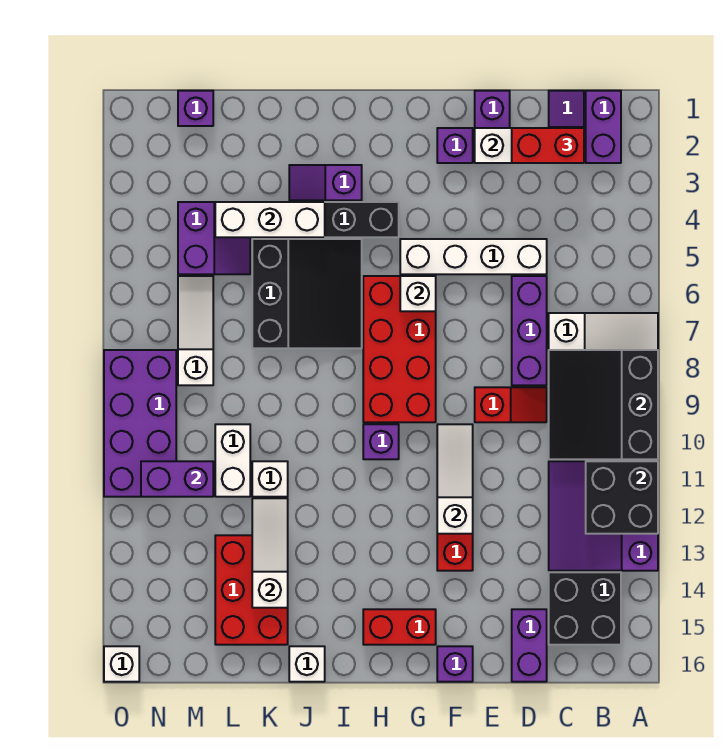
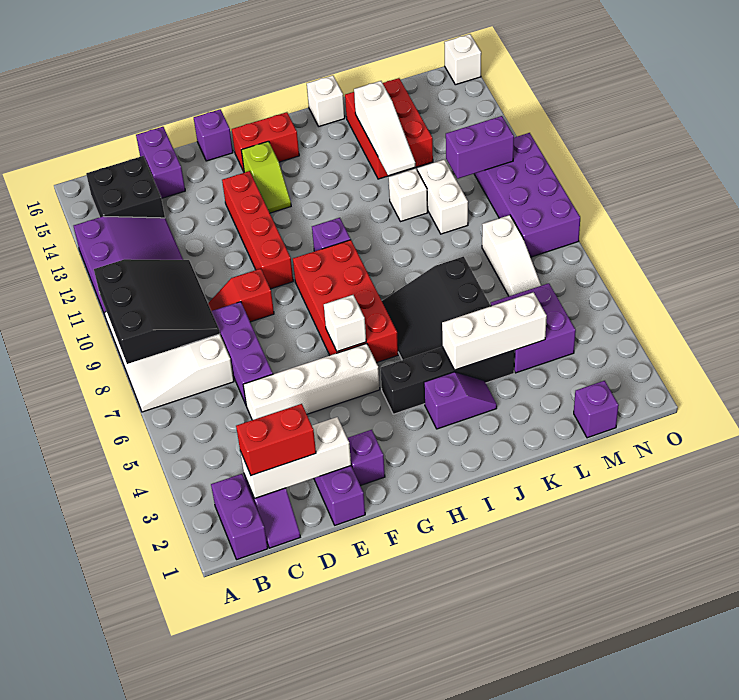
black brick A11:B12 level 2 -> none
white slope F10:F12 level 2 top 12 -> none
none -> lime slope G13:G14 level 1 top 14
purple slope L4:M5 level 1 top M -> purple brick L4:M5 level 1

